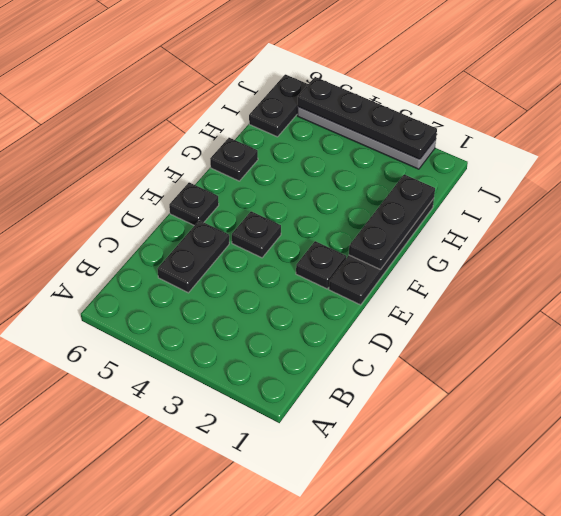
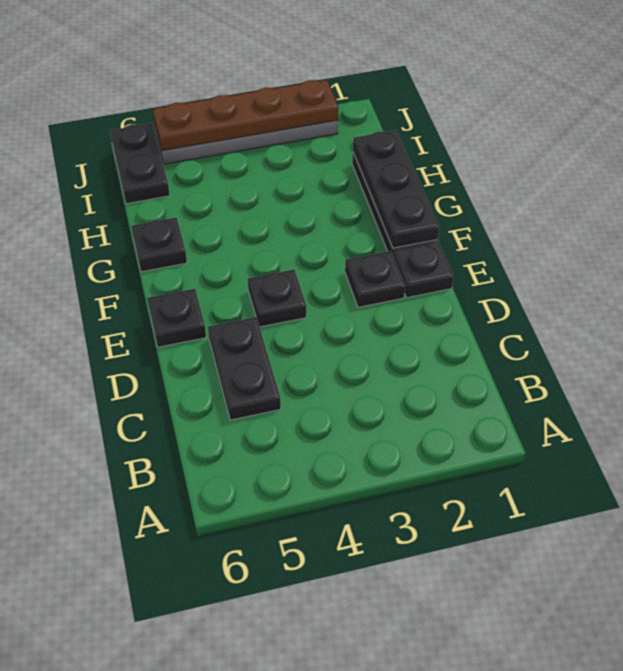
black plate J2:J5 level 2 -> brown plate J2:J5 level 2

